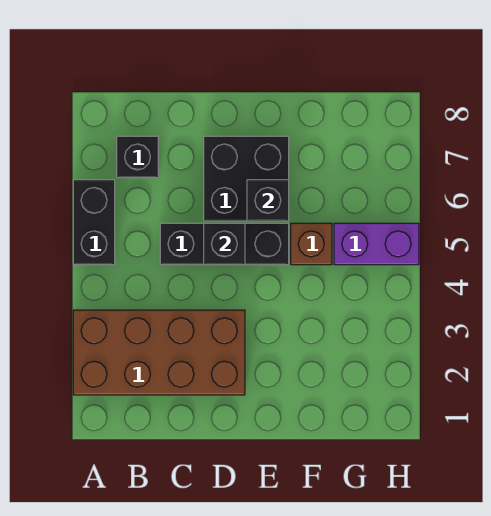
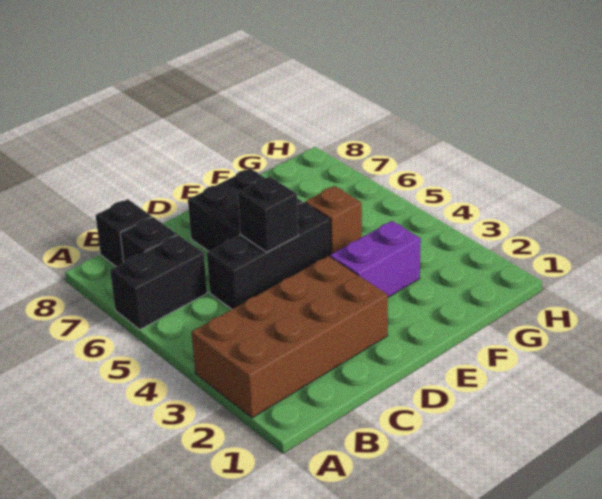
black brick A5:A6 level 1 -> black brick A6:B6 level 1
black brick E6 level 2 -> black brick B8 level 1
purple brick G5:H5 level 1 -> purple brick E3:F3 level 1

